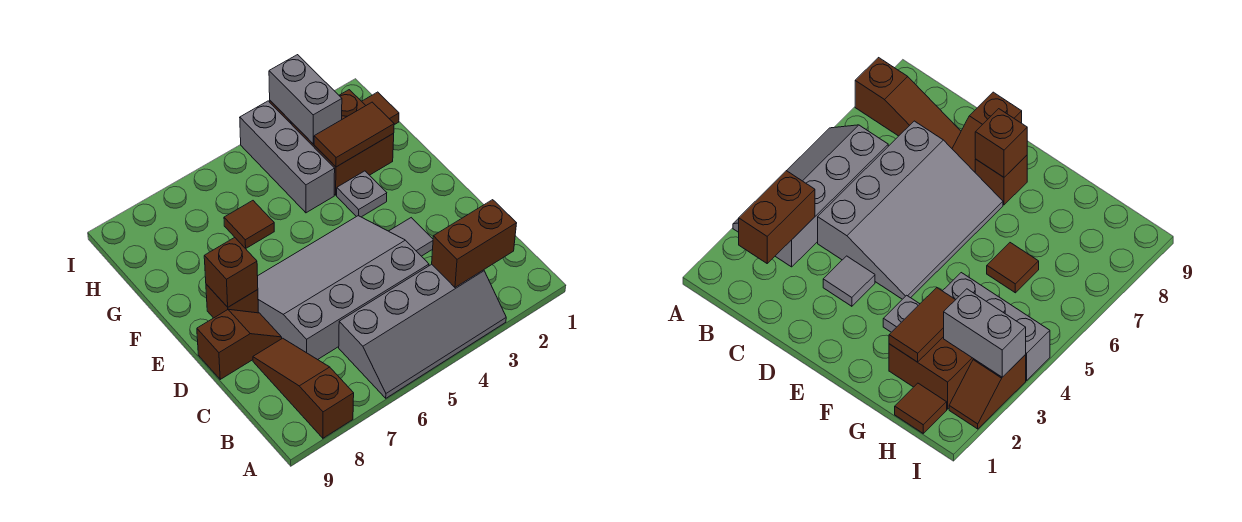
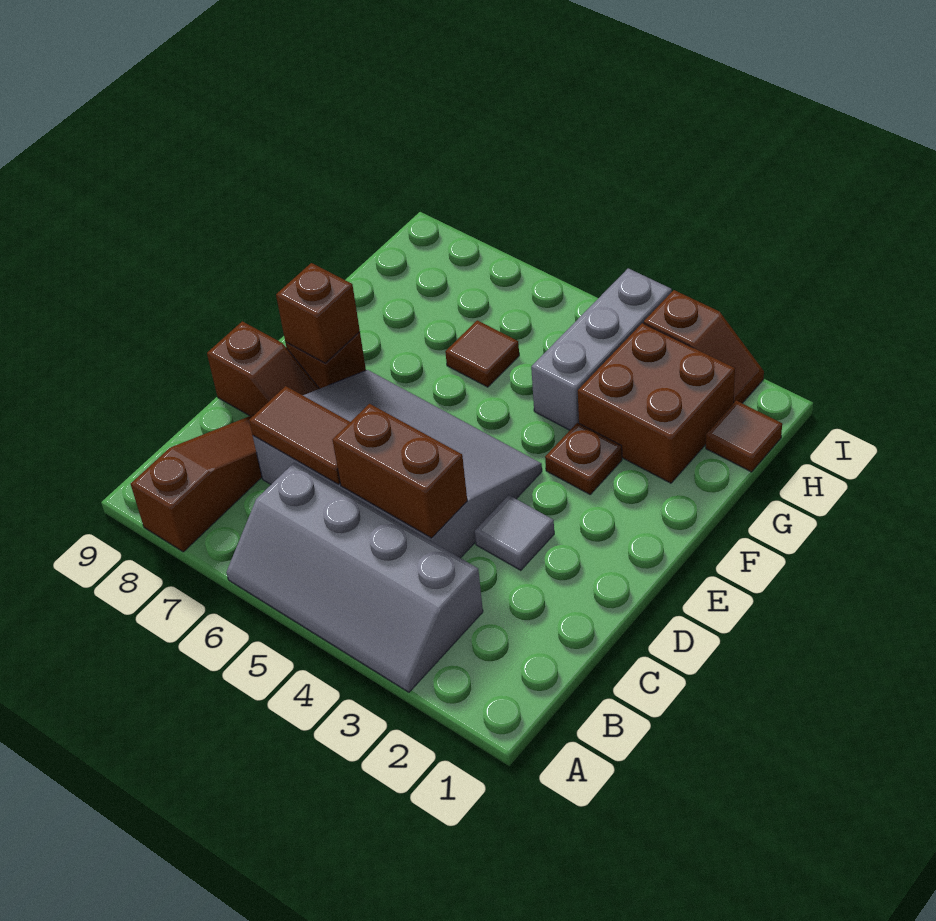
brown brick B2:B3 level 2 -> brown brick C4:C5 level 2
grey plate F3 level 1 -> brown plate F3 level 1
brown tile G2:G3 level 2 -> brown tile C6:C7 level 2
grey brick H3:I3 level 2 -> none

